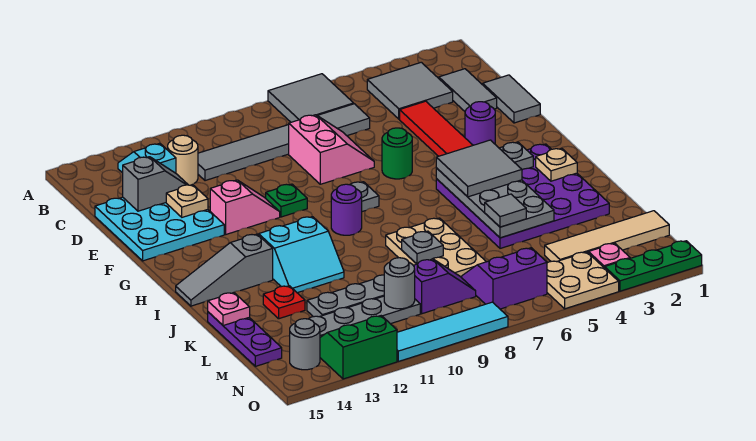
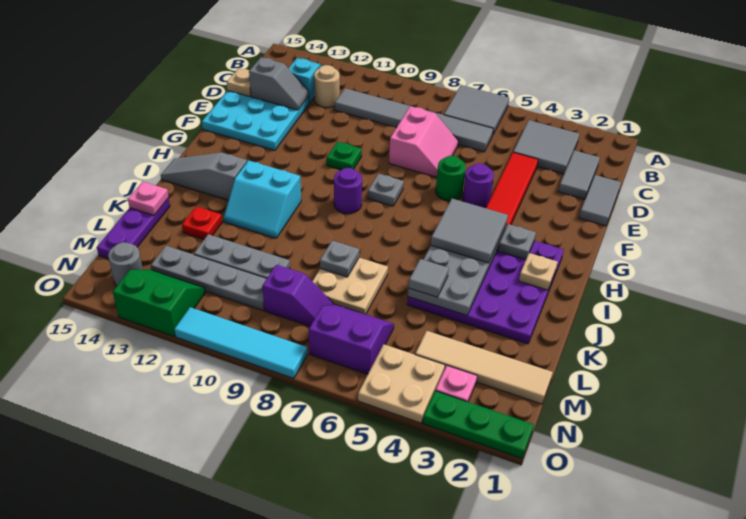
tan plate E13 level 2 -> tan plate D15 level 2
purple round brick F3 level 1 -> purple round brick F5 level 1
pink slope F11:F12 level 1 top 12 -> none
tan plate J7:L8 level 1 -> tan plate K7:L8 level 1
grey round brick M10 level 2 -> none

